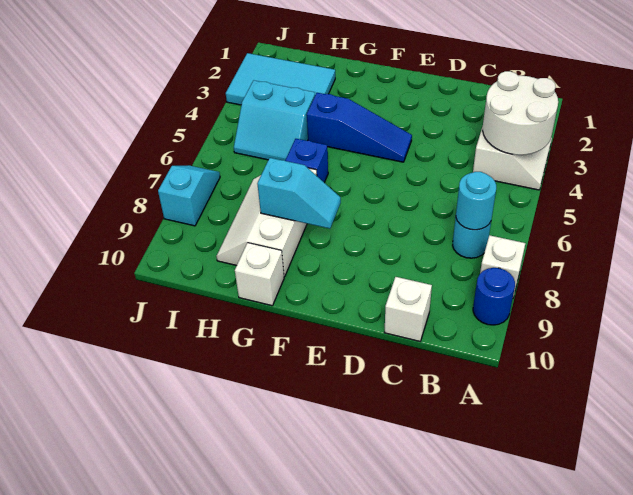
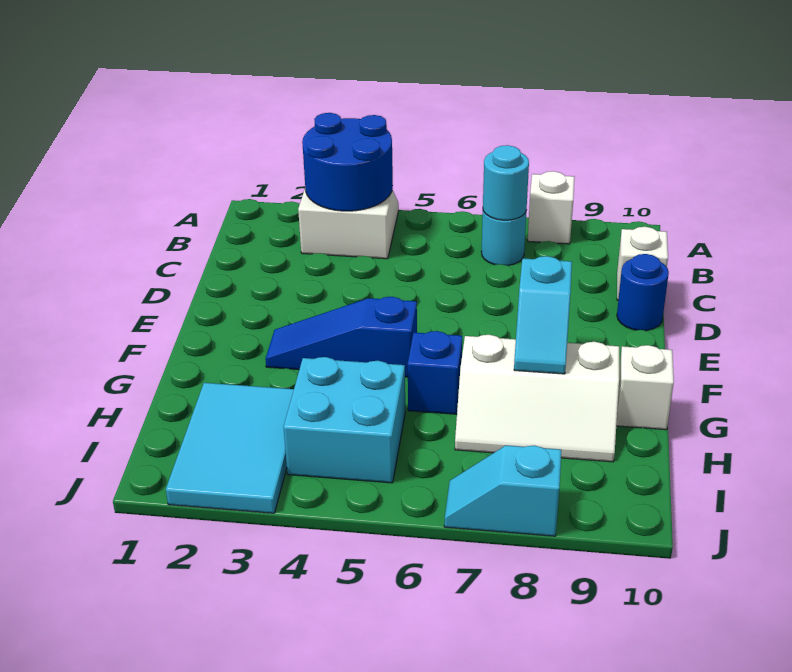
white round brick A3:B4 level 2 -> blue round brick A3:B4 level 2
blue round brick A9 level 1 -> blue round brick D10 level 1
blue slope E4:G4 level 1 top G -> blue slope F3:F5 level 1 top 5
cyan slope F8:G8 level 2 top G -> cyan slope F8:G8 level 2 top F
cyan slope H4:I5 level 1 top 4 -> cyan brick H4:I5 level 1

